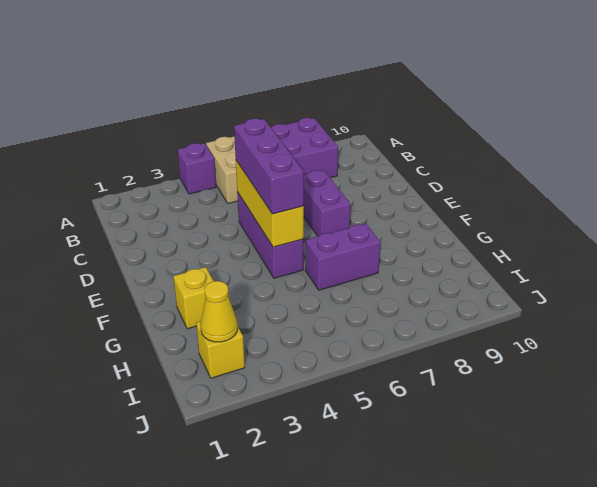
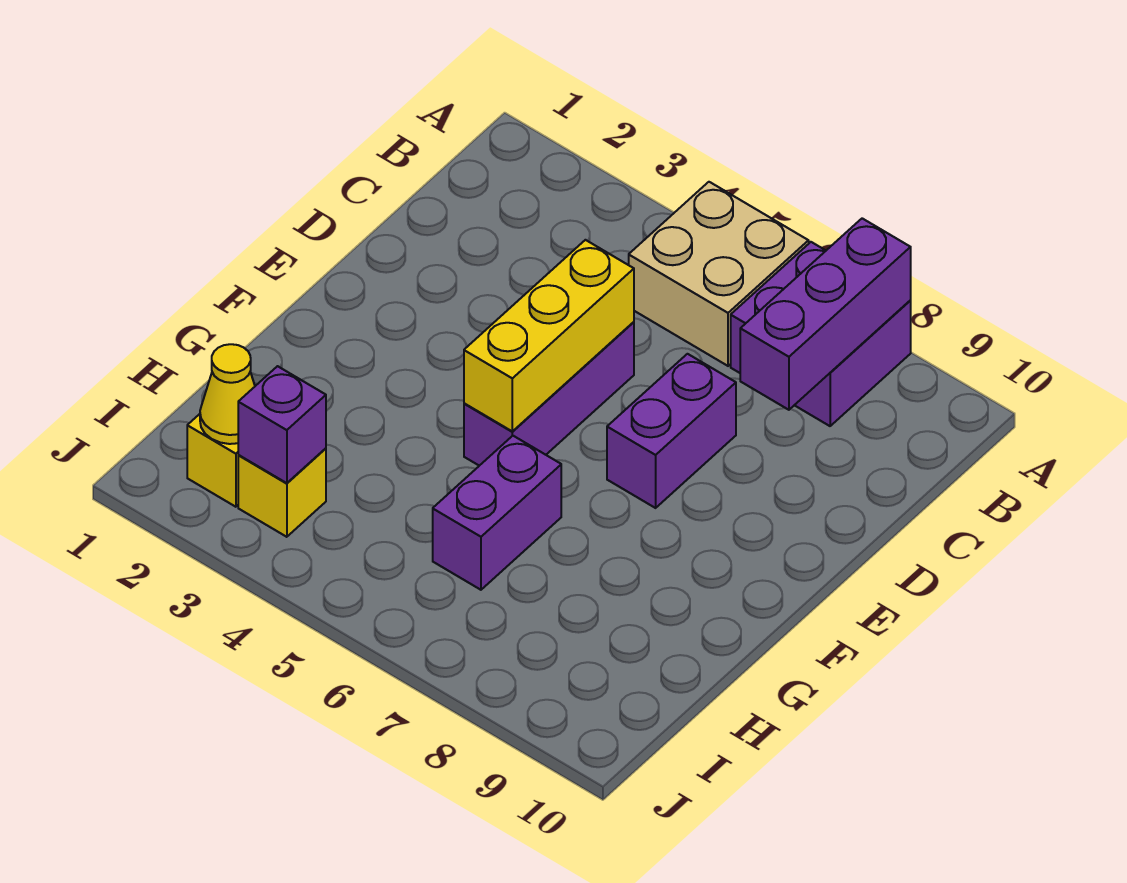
purple brick A4 level 1 -> purple brick I3 level 2
purple brick D5:F5 level 3 -> purple brick A8:C8 level 2
yellow brick G2 level 1 -> yellow brick I3 level 1
purple brick G6:G7 level 1 -> purple brick G6:H6 level 1

